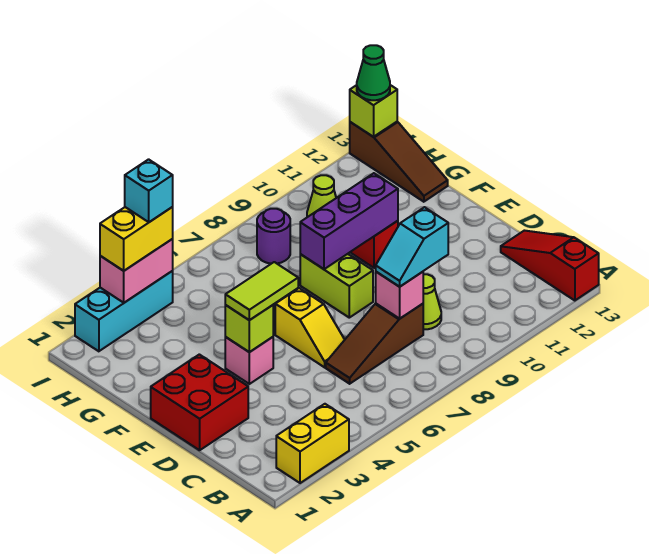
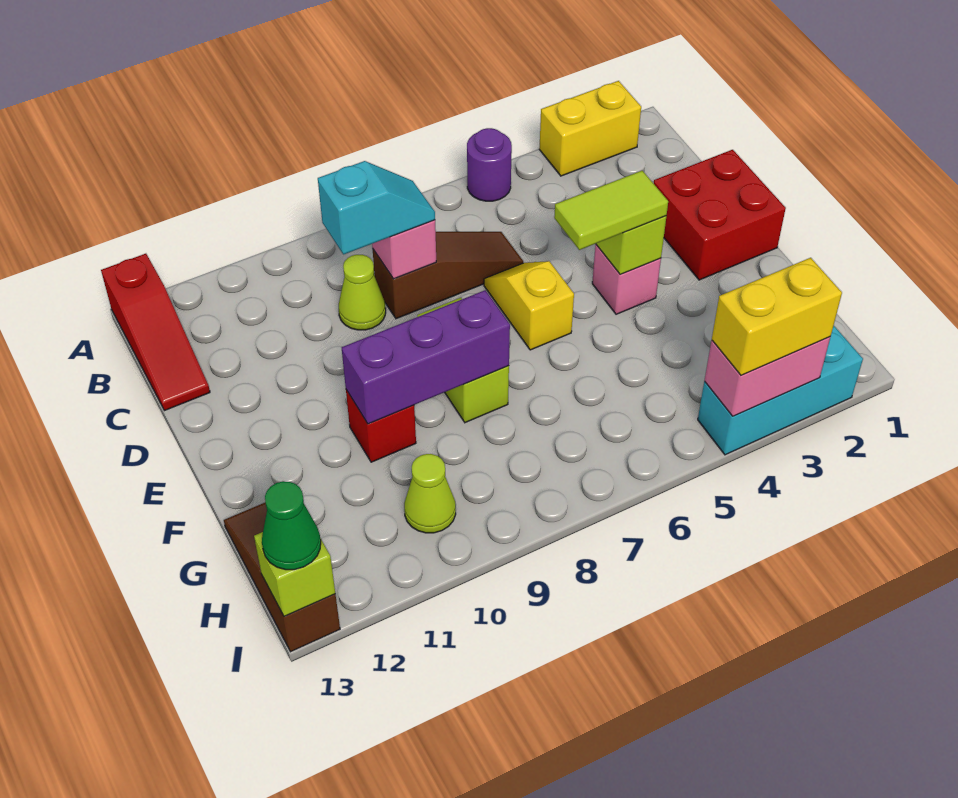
purple round brick H8 level 1 -> purple round brick A5 level 1
cyan brick I4 level 4 -> none

